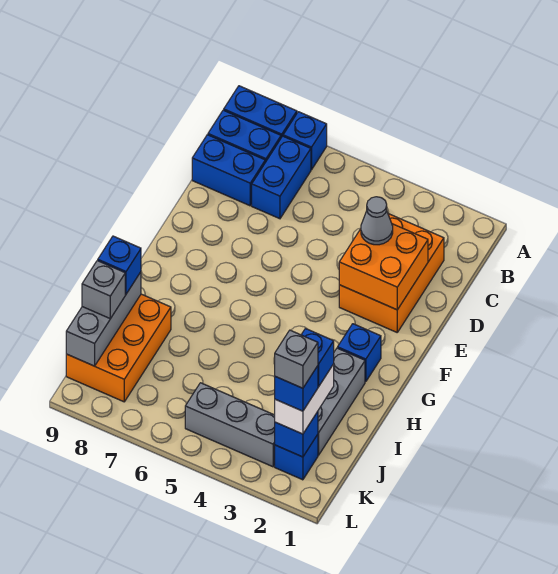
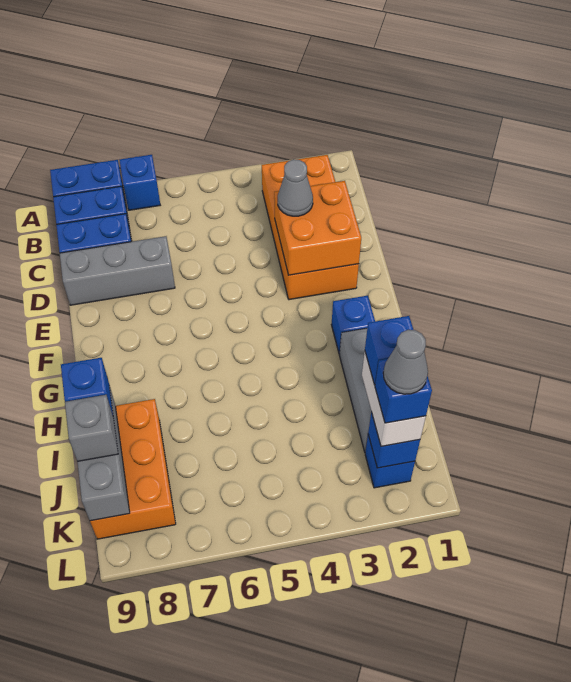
blue brick B7:C7 level 1 -> none
orange brick C2:E3 level 1 -> orange brick B2:E3 level 1
grey brick K2 level 5 -> grey cone K2 level 5
grey brick K3:K5 level 1 -> grey brick D7:D9 level 1

